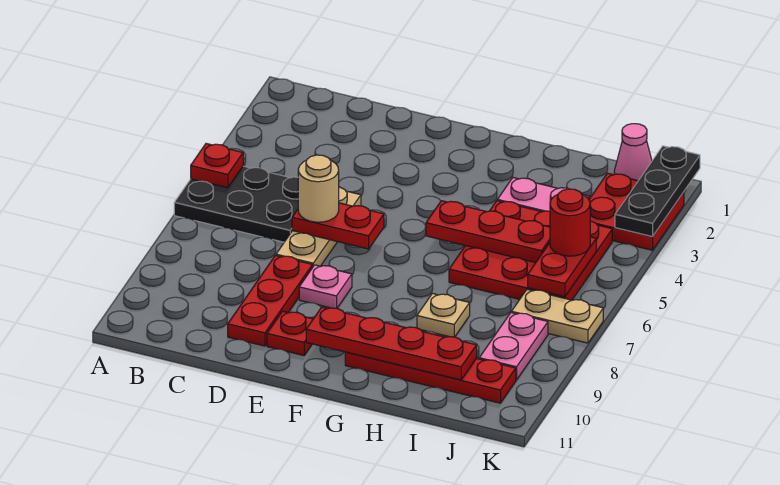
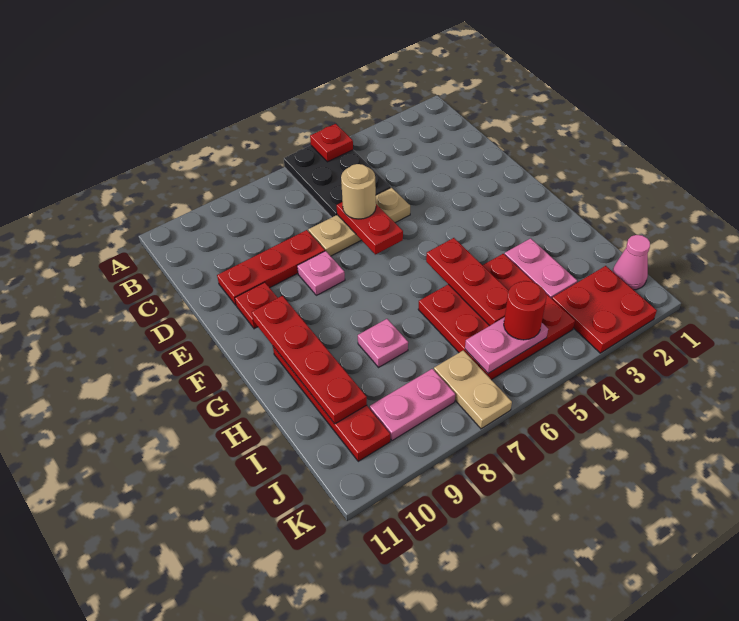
tan plate H8 level 1 -> pink plate H8 level 1
red plate J5:J6 level 2 -> pink plate J5:J6 level 2
black plate K1:K3 level 2 -> none

